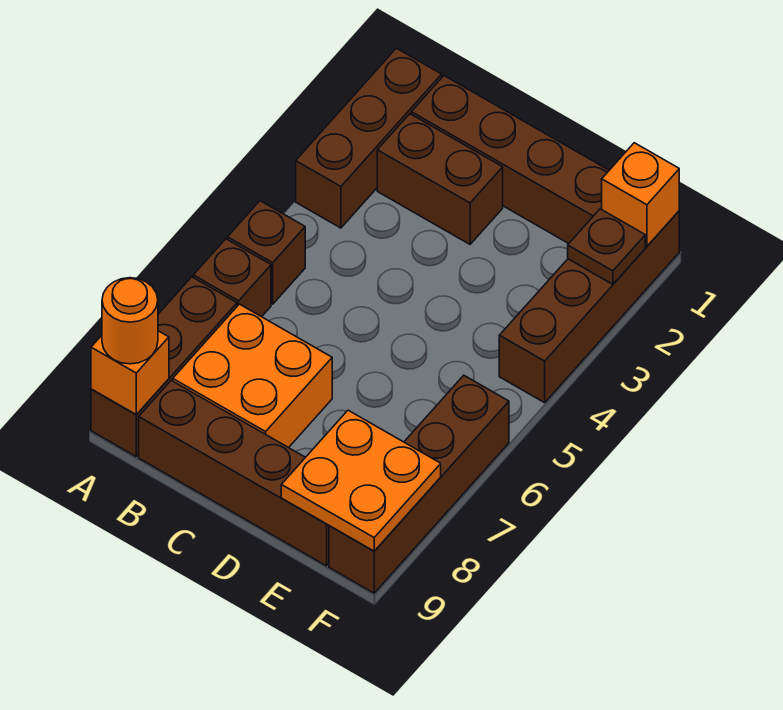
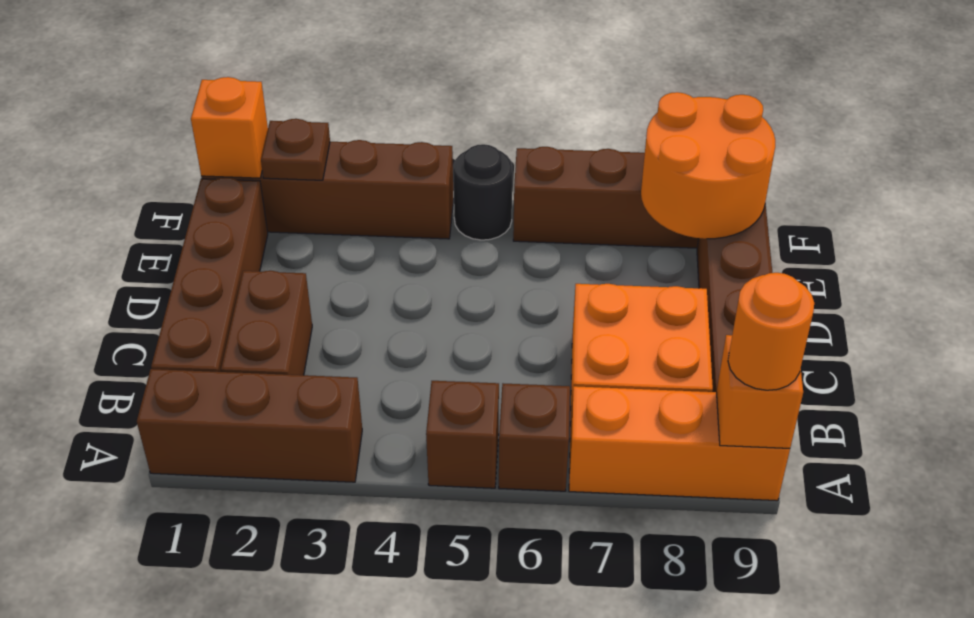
brown brick A7:A9 level 1 -> orange brick A7:A9 level 1
orange plate E8:F9 level 2 -> orange round brick E8:F9 level 2
none -> black round brick F5 level 1

